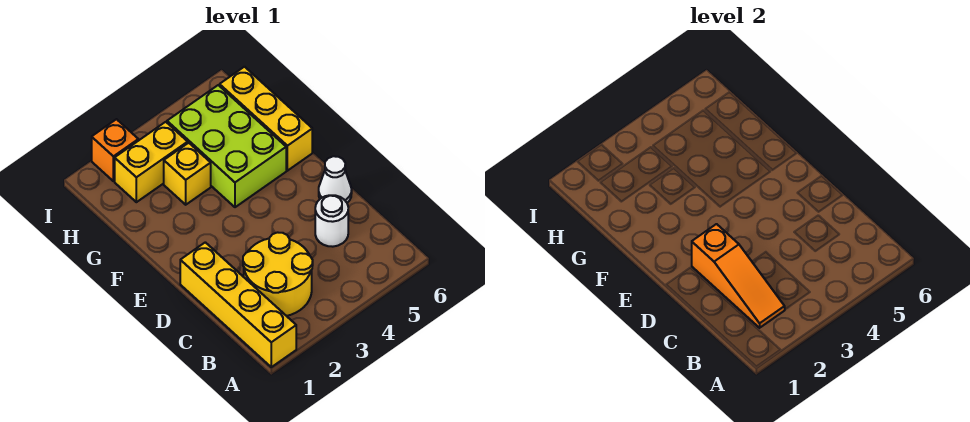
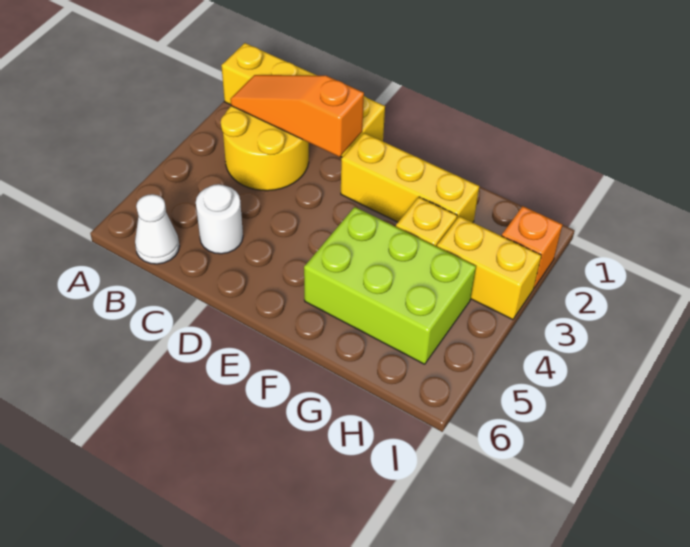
white cone D6 level 1 -> white cone B6 level 1
yellow brick F6:H6 level 1 -> yellow brick E2:G2 level 1
yellow brick H2:H3 level 1 -> yellow brick H3:I3 level 1

